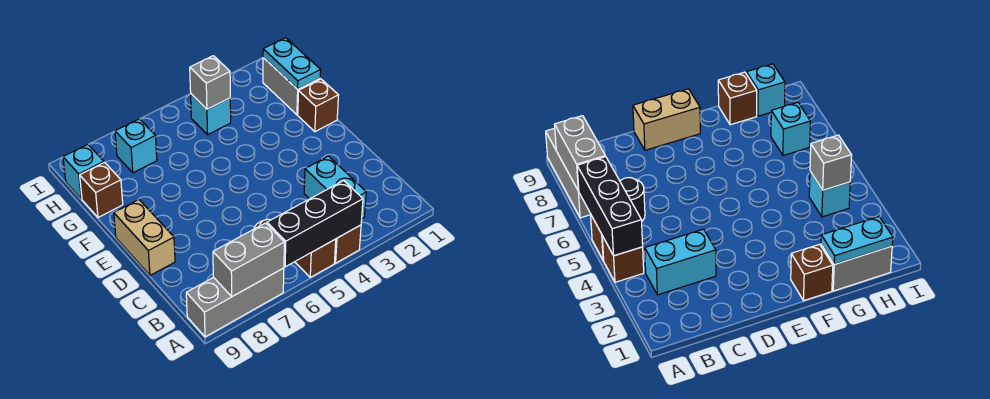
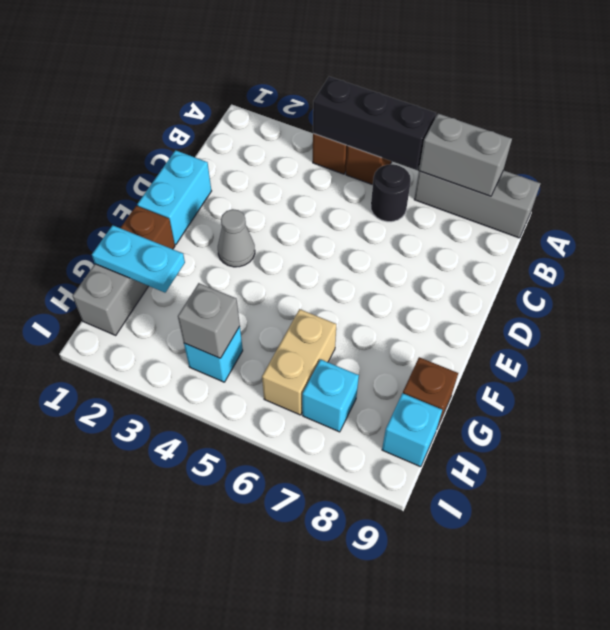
cyan brick B3:C3 level 1 -> cyan brick D1:E1 level 1
tan brick D9:E9 level 1 -> tan brick G6:H6 level 1
none -> grey cone E3 level 1
cyan plate G1:H1 level 2 -> cyan plate G1:G2 level 2

